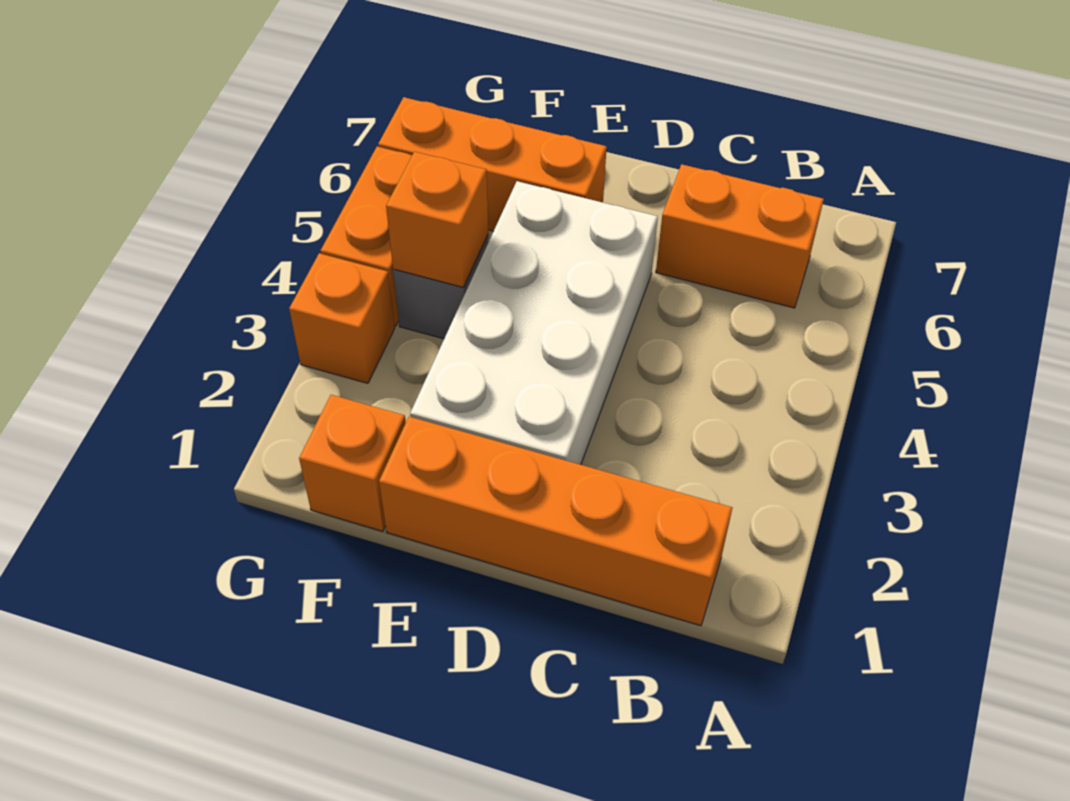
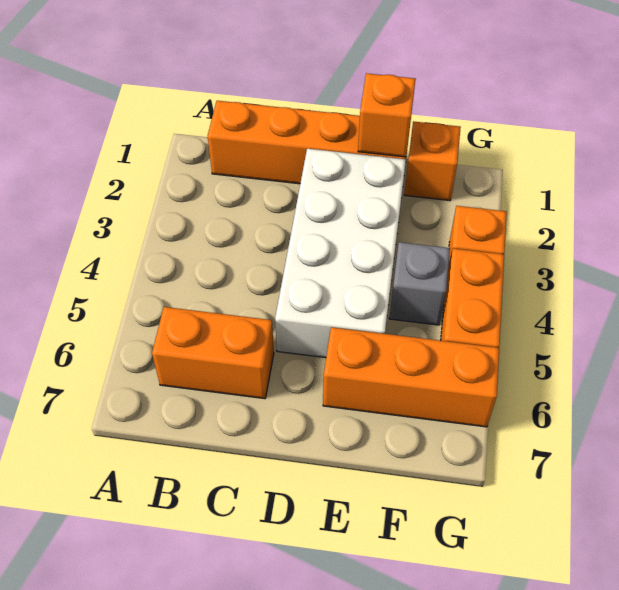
orange brick F4 level 2 -> orange brick E1 level 2

